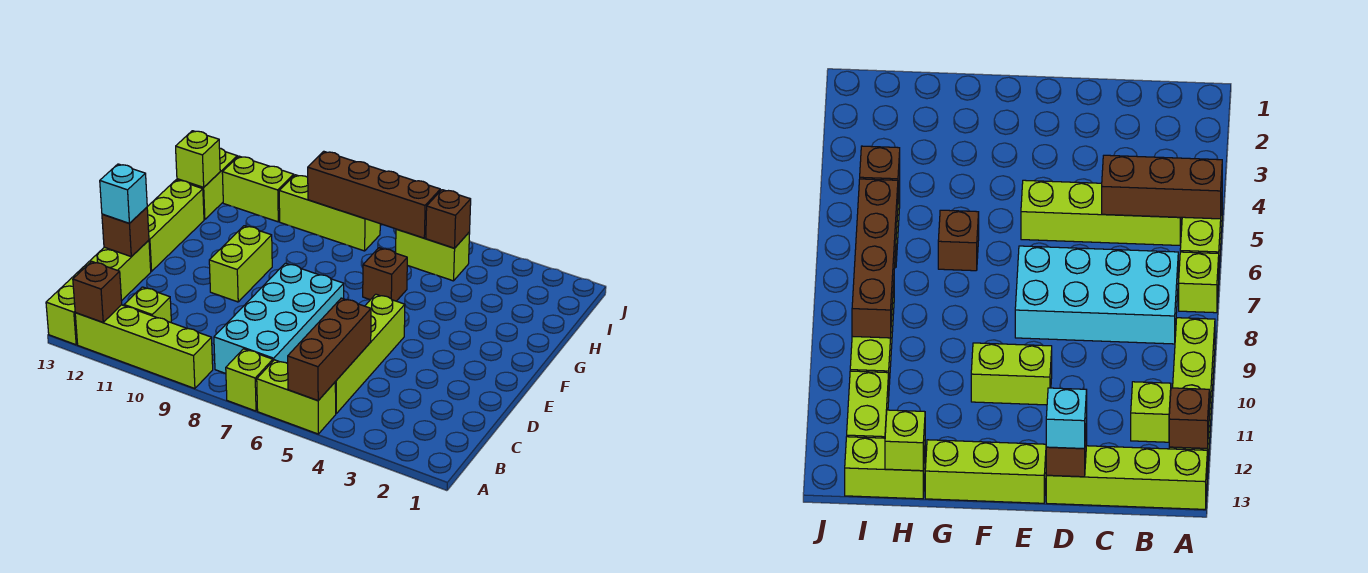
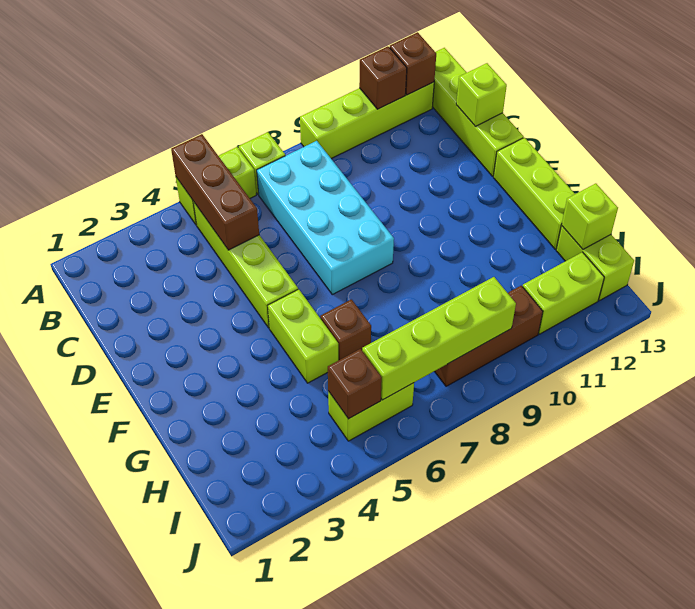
lime brick B11 level 1 -> lime brick C13 level 2
brown brick D13 level 2 -> brown brick A11 level 2
cyan brick D13 level 3 -> none
lime brick E10:F10 level 1 -> lime brick F5:G5 level 1
brown brick I6:I9 level 2 -> lime brick I6:I9 level 2
lime brick I8:I10 level 1 -> brown brick I8:I10 level 1

